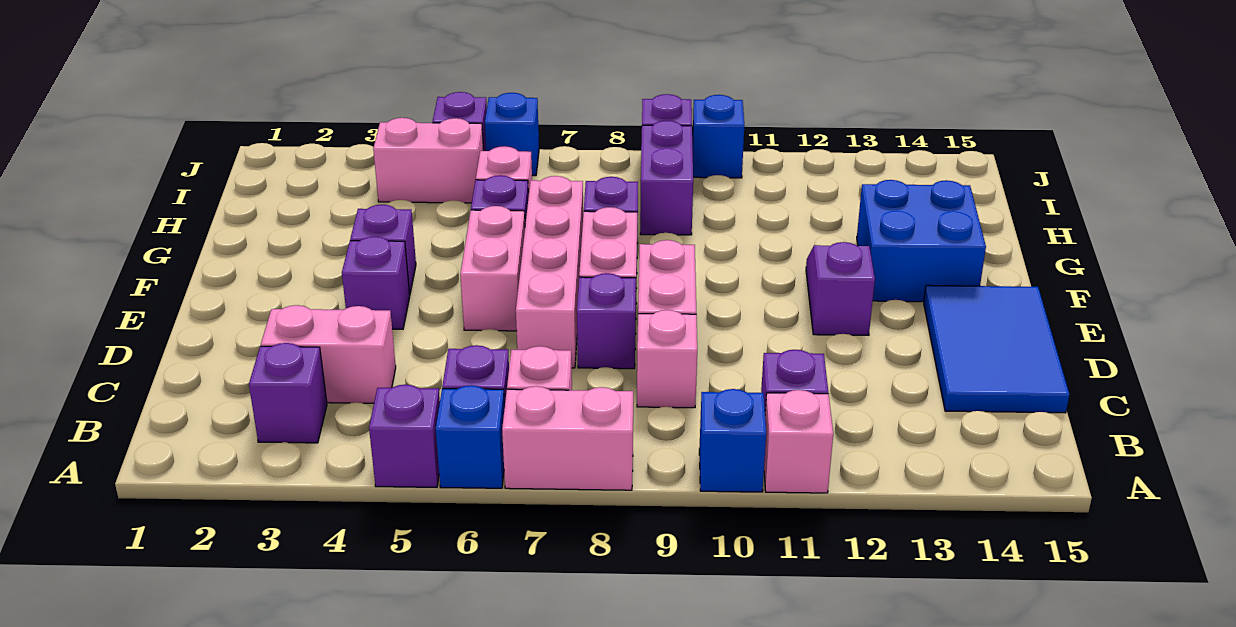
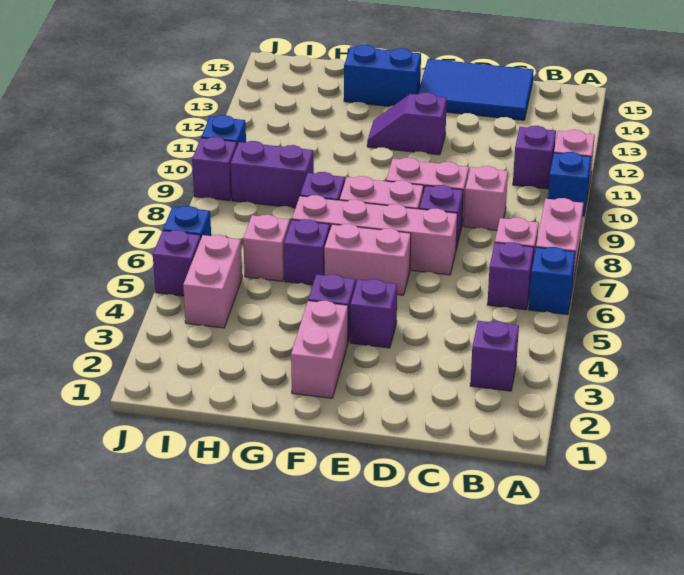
purple brick A5 level 1 -> none
pink brick C3:C4 level 1 -> pink brick F2:F3 level 1
blue brick F13:G14 level 1 -> blue brick F14:G14 level 1

